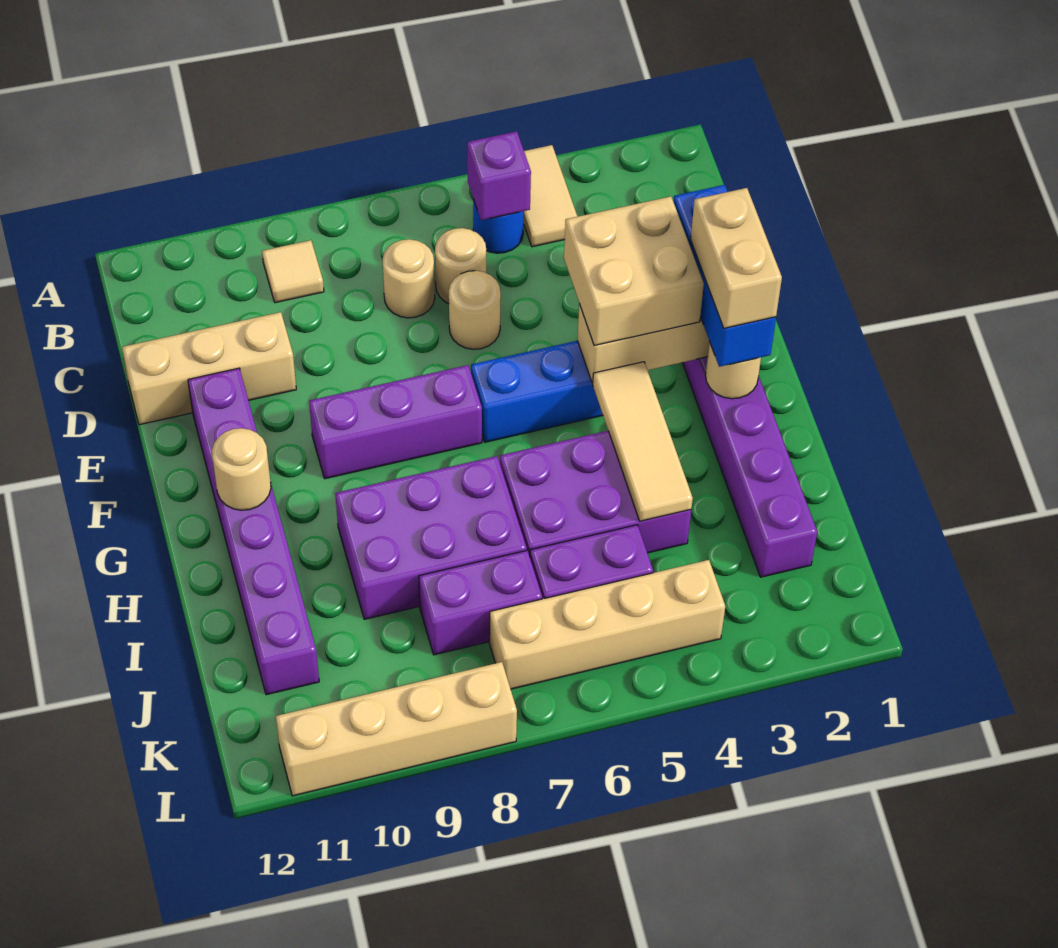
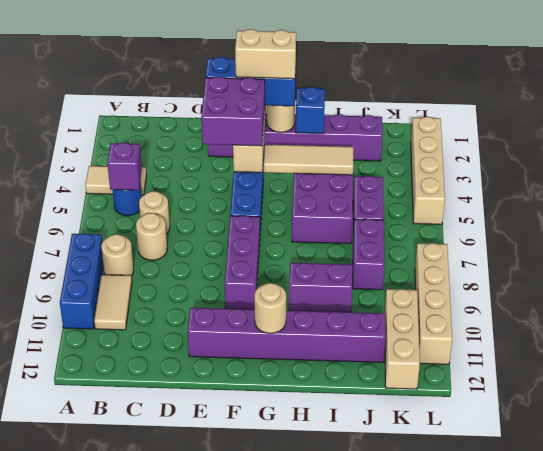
none -> blue brick A8:A10 level 1
tan tile B9 level 1 -> tan tile B9:B10 level 1
tan round brick D6 level 1 -> tan round brick B8 level 1
tan brick D10:D12 level 1 -> tan brick K10:K12 level 1
tan brick E3:F4 level 3 -> purple brick E3:F4 level 3
none -> blue brick H2 level 2
purple brick H7:I9 level 1 -> purple brick H9:I9 level 1
tan brick K4:K7 level 1 -> tan brick L2:L5 level 1

